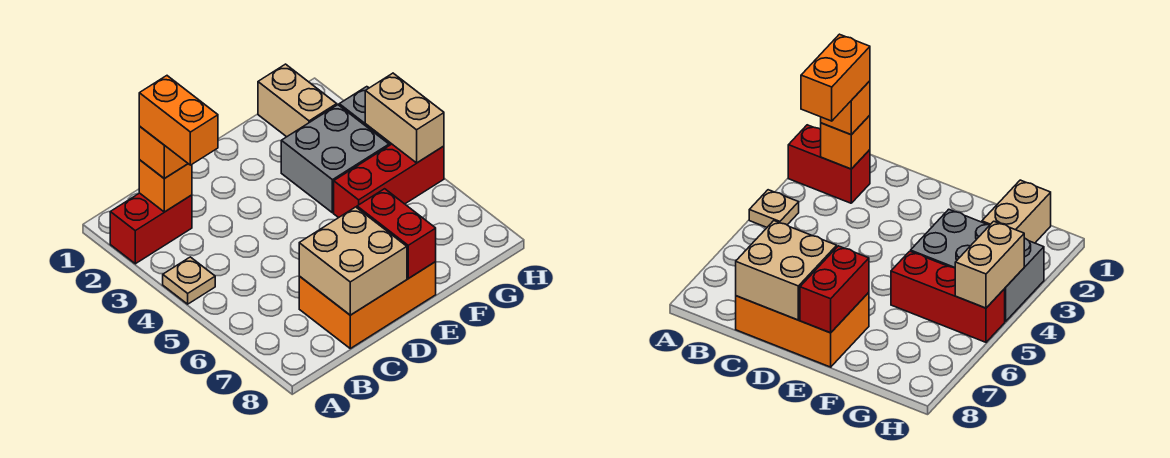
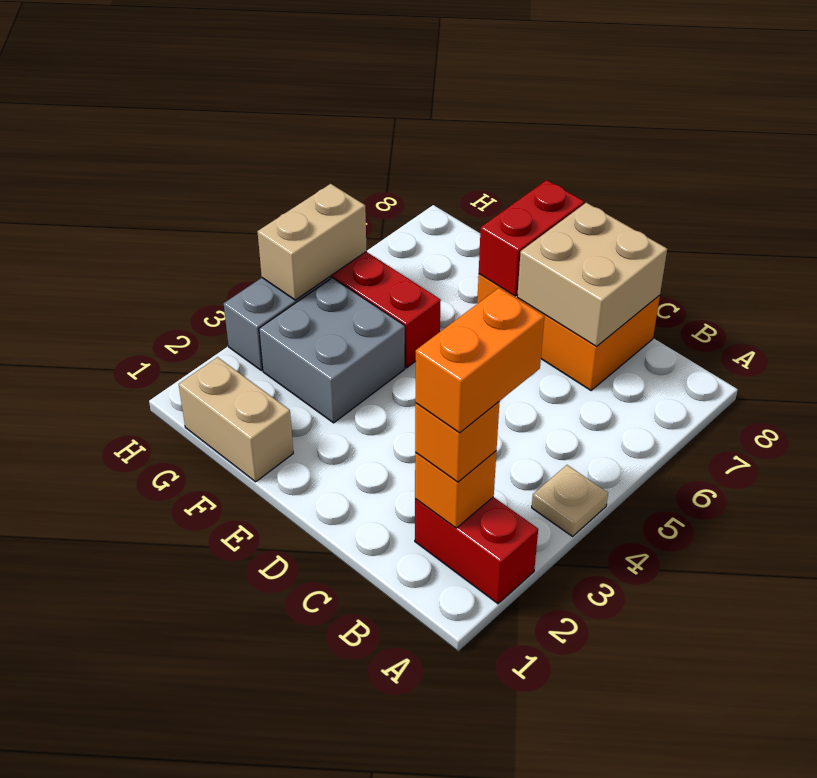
tan brick G1:G2 level 1 -> tan brick F1:G1 level 1

